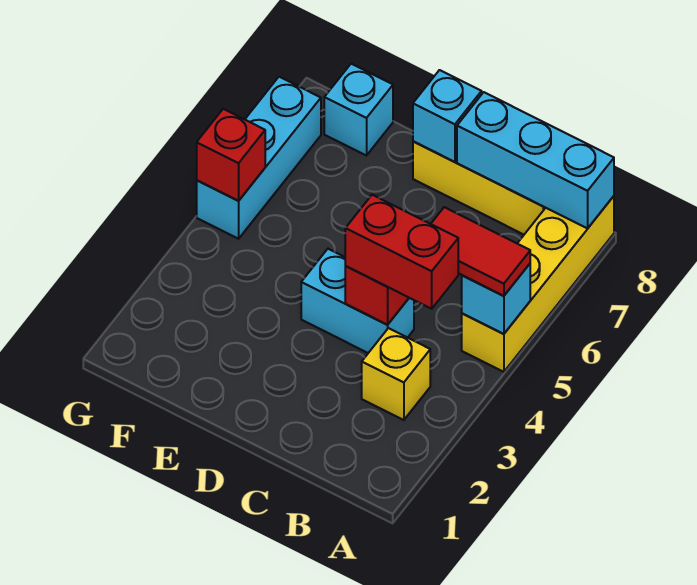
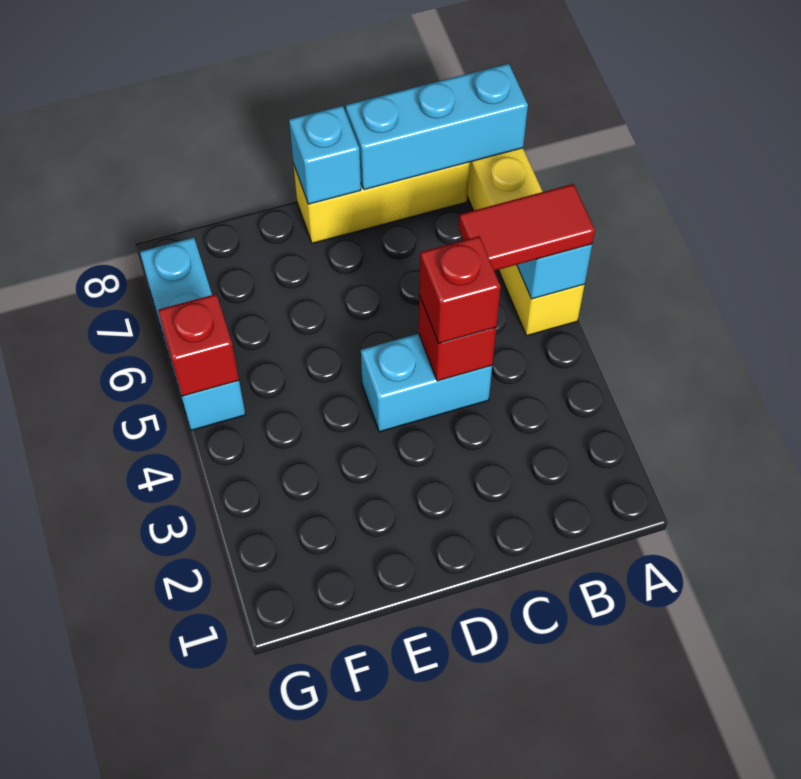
yellow brick B3 level 1 -> none
red brick B4:C4 level 3 -> red brick C4 level 3
cyan brick F8 level 1 -> none

